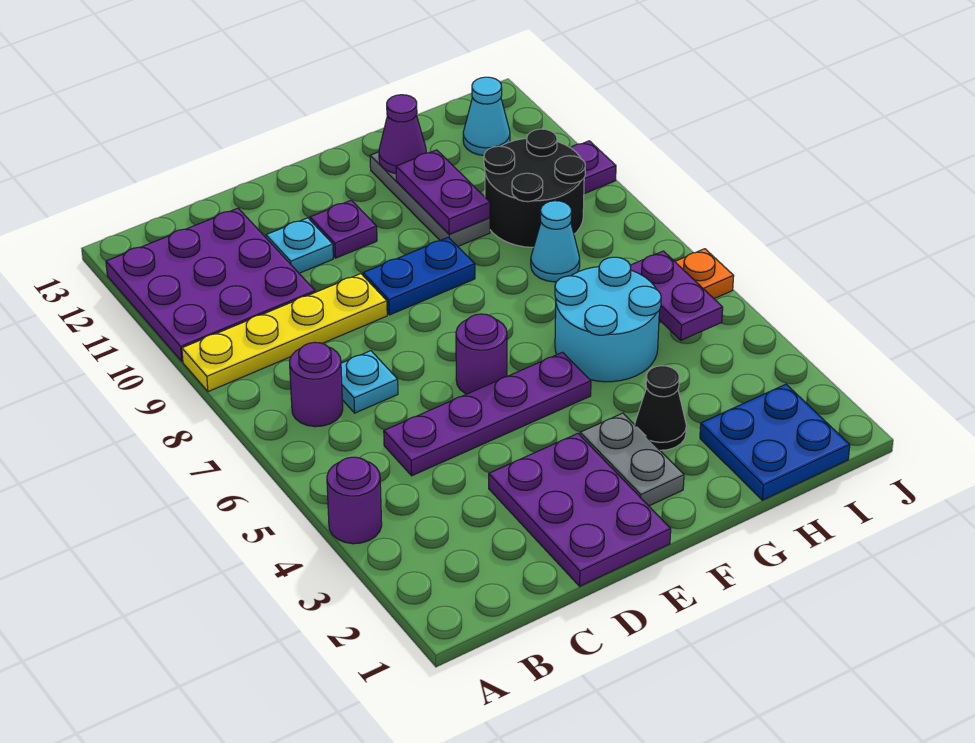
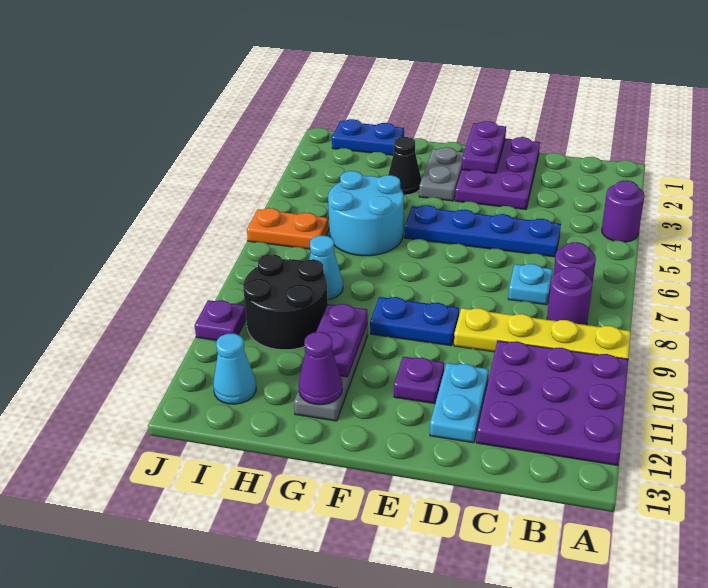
purple plate C5:F5 level 1 -> blue plate C5:F5 level 1
cyan plate D11 level 1 -> cyan plate D11:D12 level 1
purple round brick E6 level 1 -> purple round brick B8 level 1
blue plate H1:I2 level 1 -> blue plate H1:I1 level 1
purple plate I5:I6 level 2 -> purple plate E1:E2 level 2

